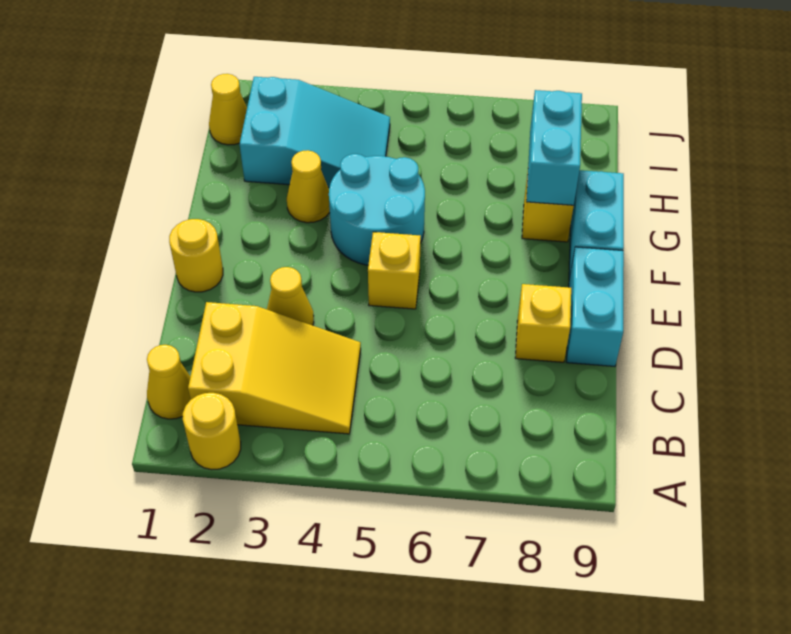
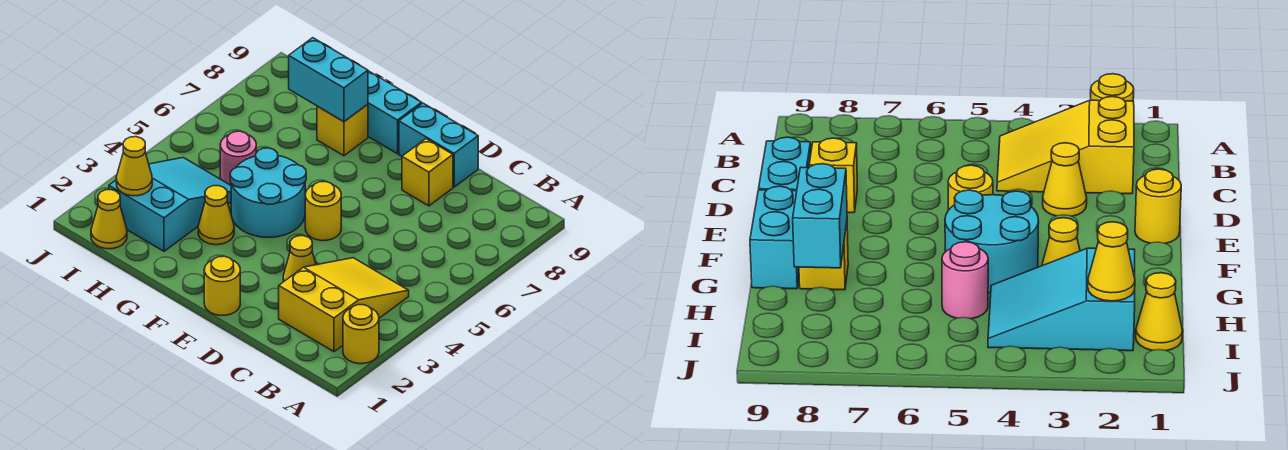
yellow cone B1 level 1 -> yellow cone I2 level 2
yellow brick E5 level 1 -> yellow round brick E5 level 1
none -> pink round brick H5 level 1

